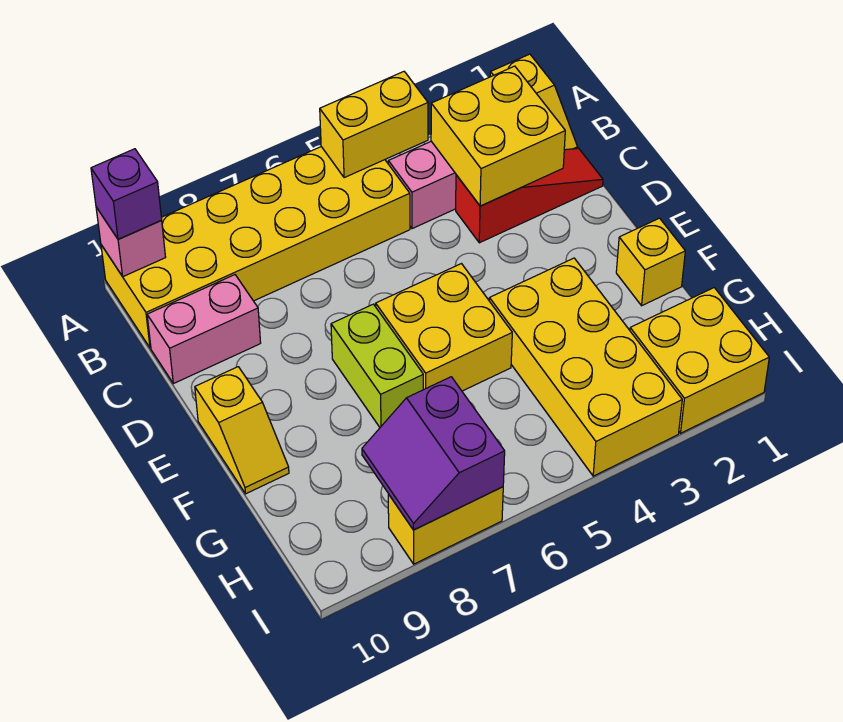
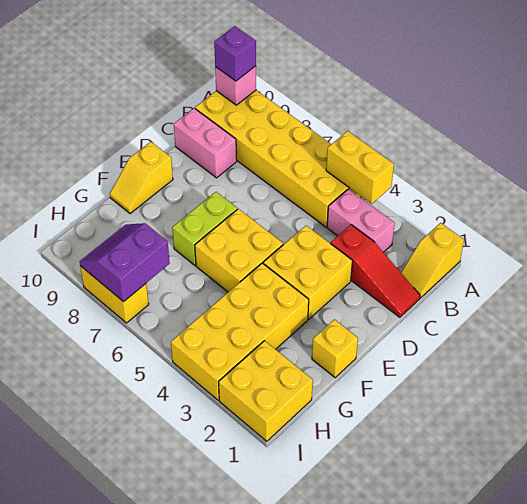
yellow brick B2:C3 level 2 -> yellow brick D3:E4 level 1

